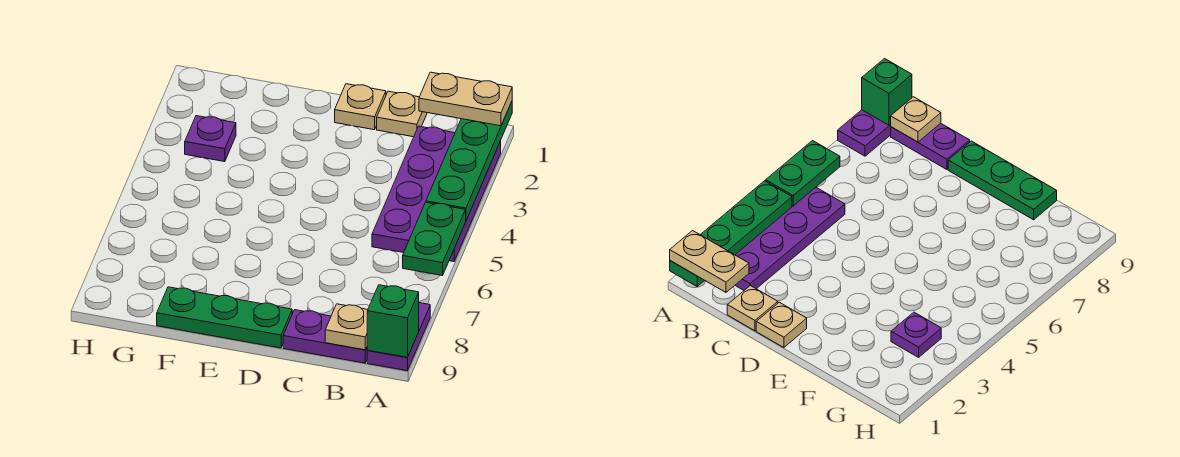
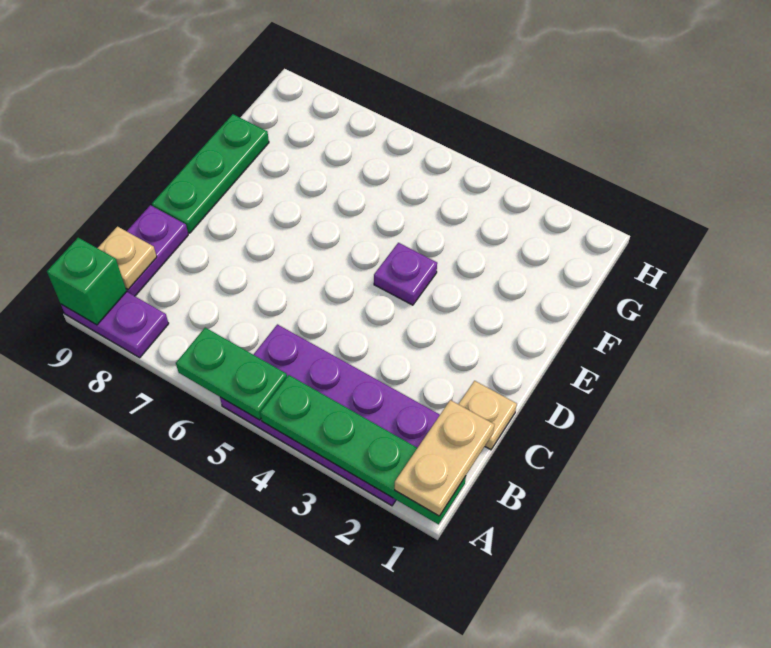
tan plate D1 level 1 -> none
purple plate G3 level 1 -> purple plate E4 level 1

